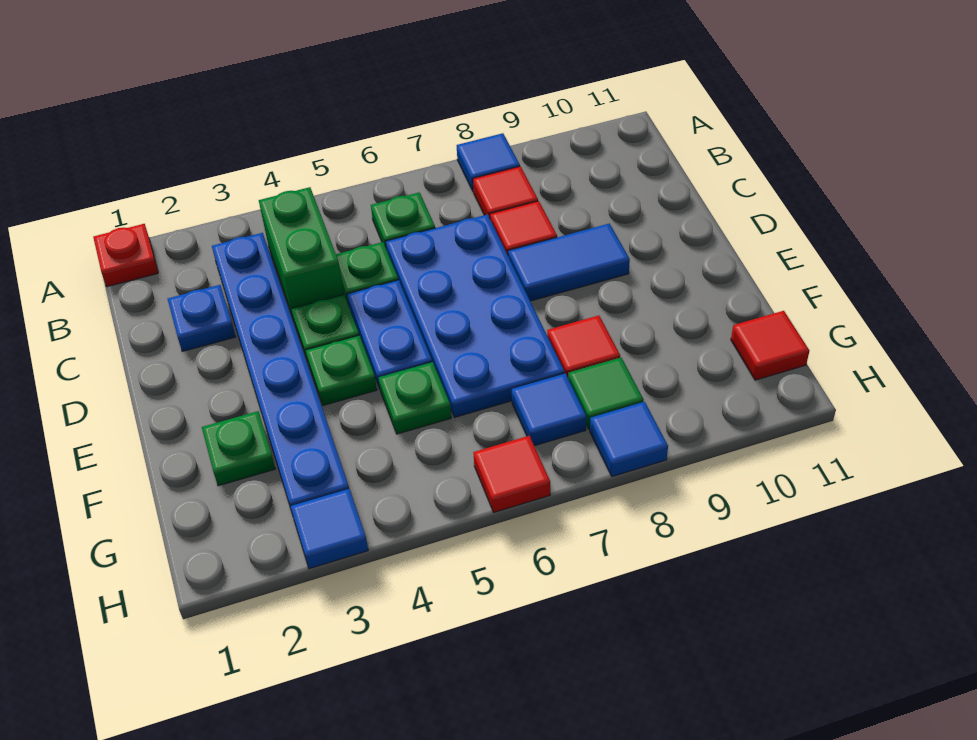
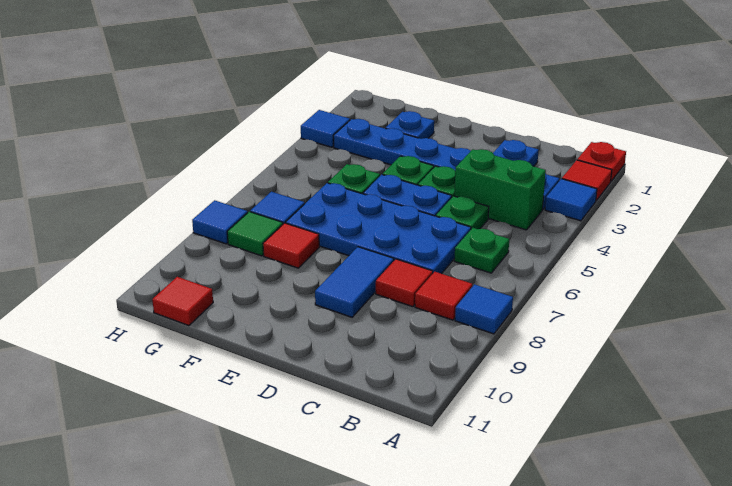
none -> blue tile A3 level 1
green plate F2 level 1 -> blue plate F2 level 1
red tile H6 level 1 -> red tile A2 level 1

